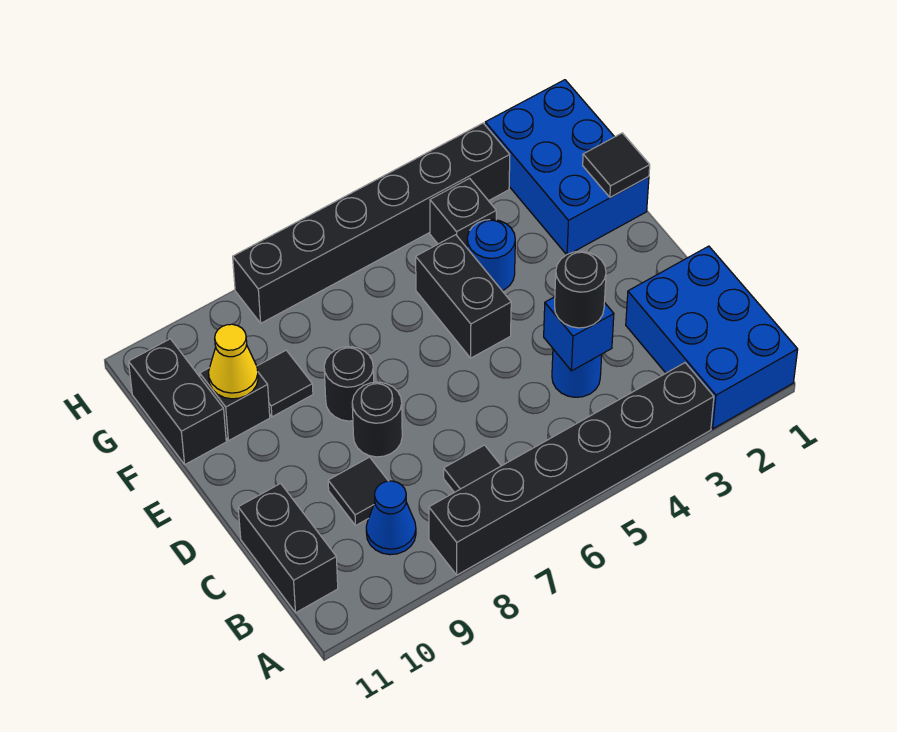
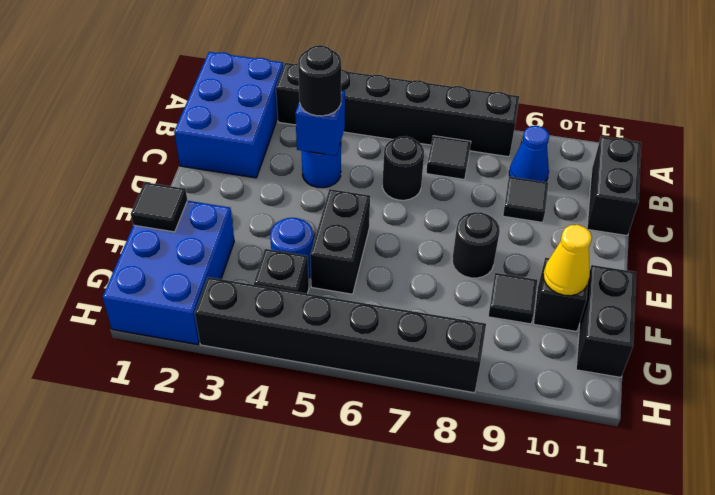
black round brick D8 level 1 -> black round brick C6 level 1

